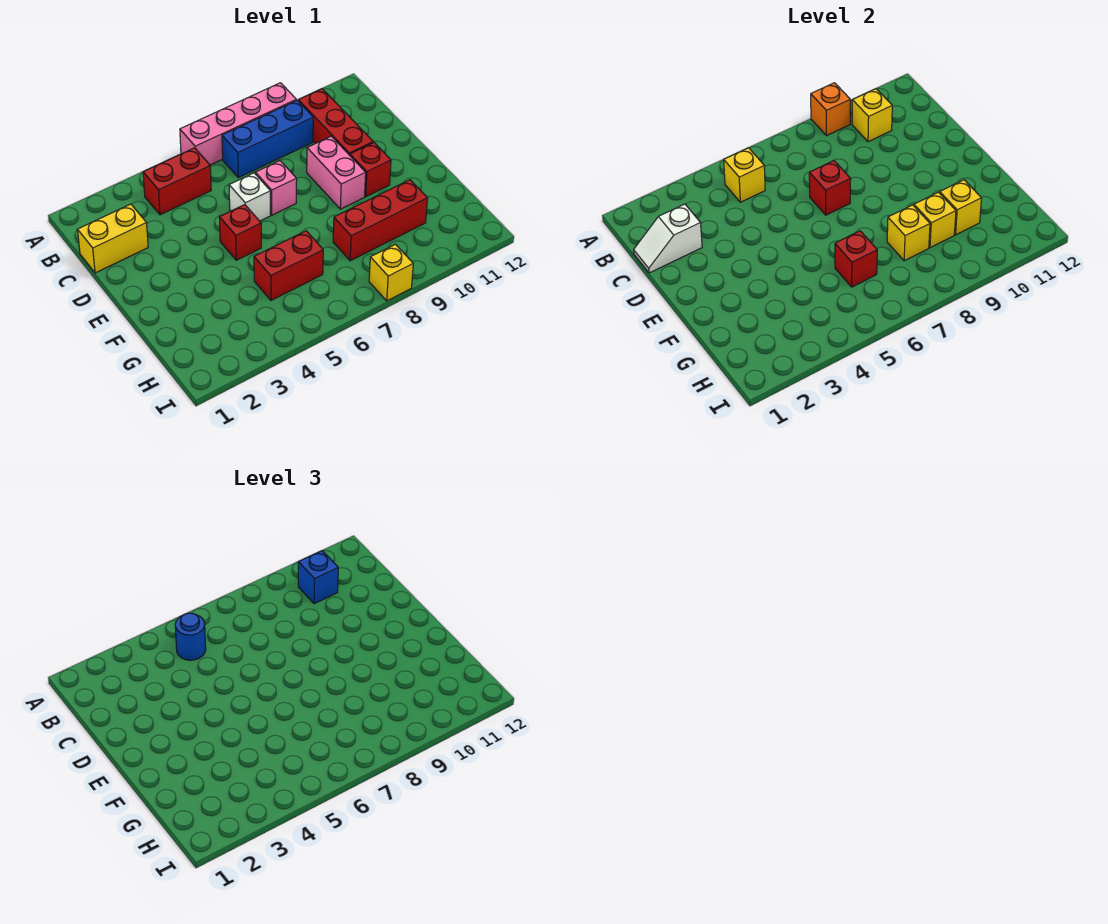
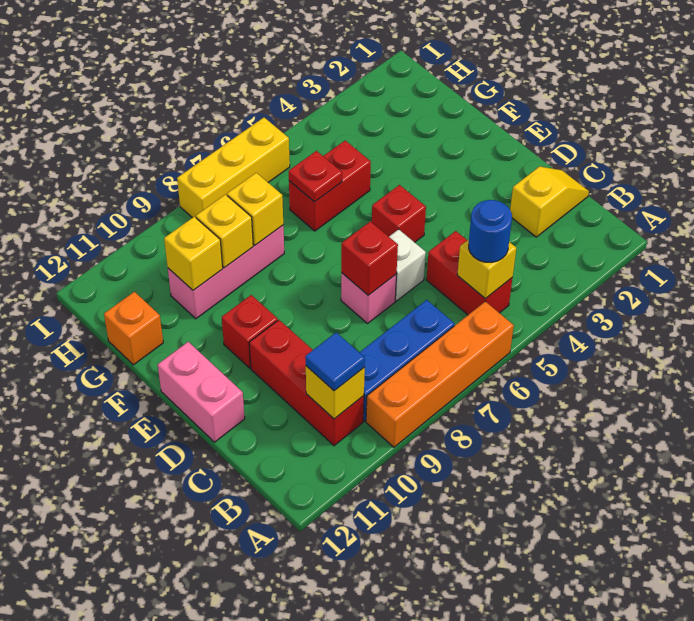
pink brick A6:A9 level 1 -> orange brick A6:A9 level 1
orange brick A9 level 2 -> orange brick G12 level 1
red brick B4:B5 level 1 -> red brick B5:C5 level 1
blue brick B10 level 3 -> blue tile B10 level 3
yellow brick C1:C2 level 1 -> yellow slope C1:C2 level 1 top 2
white slope C1:C2 level 2 top 2 -> none
pink brick D9:E9 level 1 -> pink brick D12:E12 level 1
red brick G6 level 2 -> red plate G6 level 2
red brick G8:G10 level 1 -> pink brick G8:G10 level 1
yellow brick I8 level 1 -> yellow brick I6:I8 level 1

